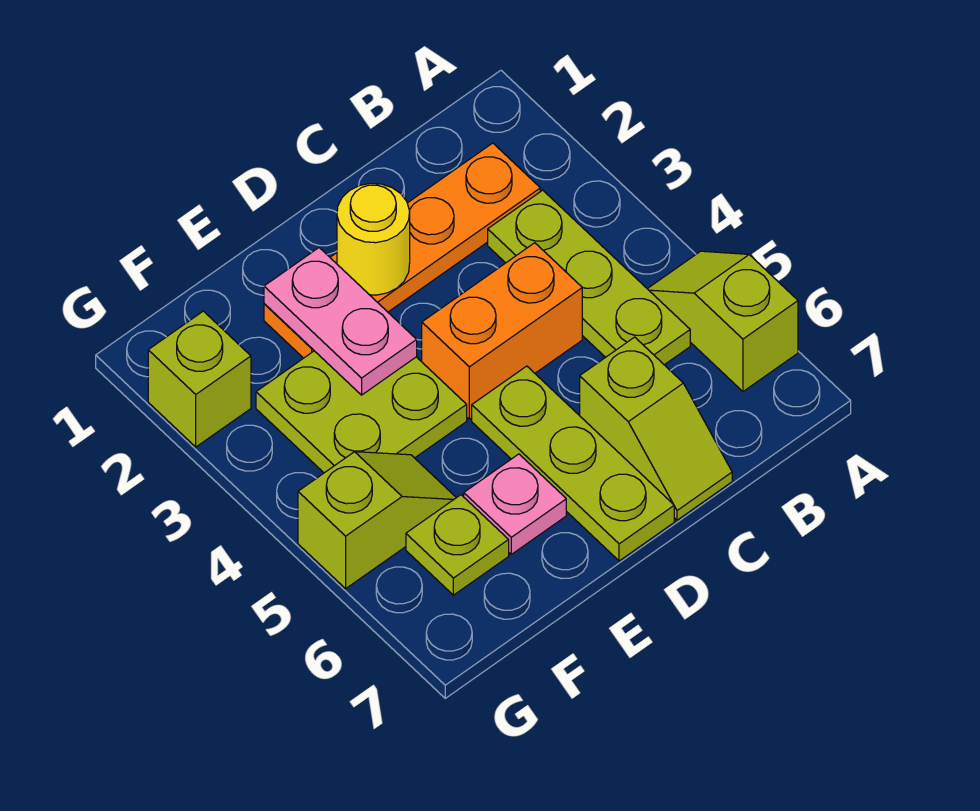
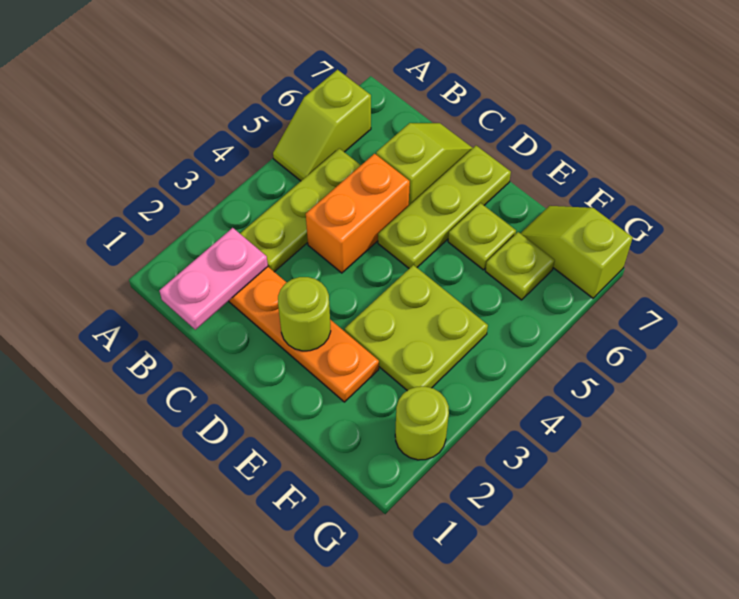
orange brick C4:D4 level 1 -> orange brick C4:C5 level 1
yellow round brick D2 level 2 -> lime round brick D2 level 2
pink plate E2:E3 level 2 -> pink plate B1:B2 level 2
pink plate E6 level 1 -> lime plate E6 level 1
lime slope F5:G5 level 1 top G -> lime slope F7:G7 level 1 top G
lime brick G2 level 1 -> lime round brick G2 level 1

